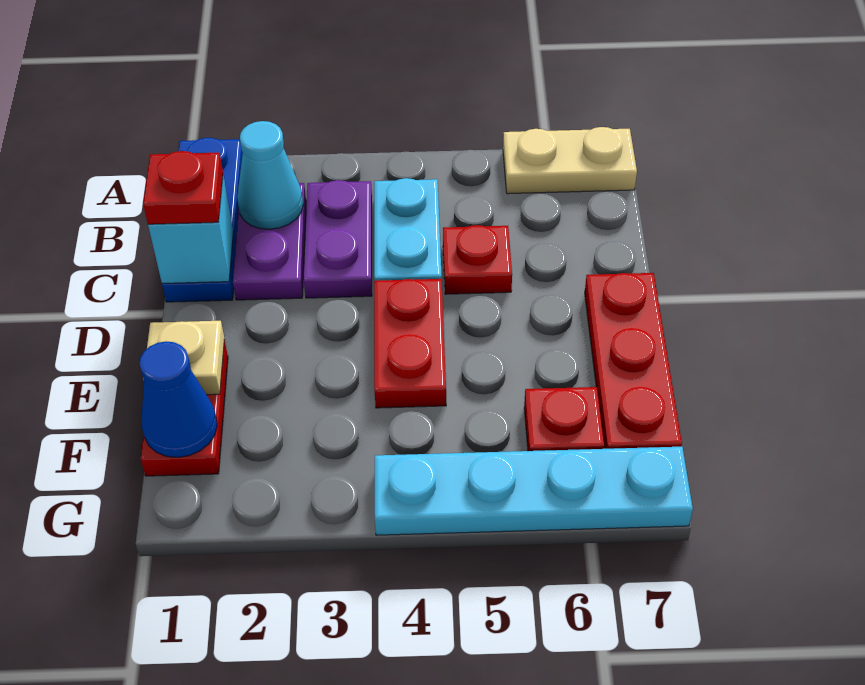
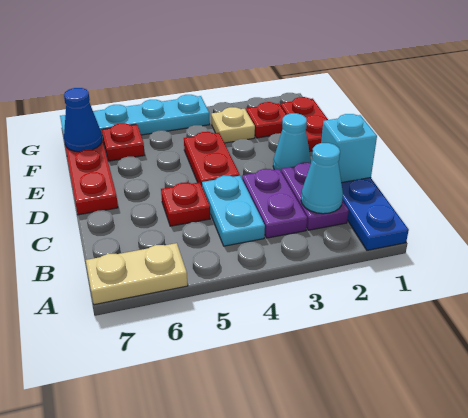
red plate C1 level 3 -> red plate F2 level 1
none -> cyan cone D2 level 1
tan plate E1 level 2 -> tan plate F3 level 1
blue cone F1 level 2 -> blue cone F7 level 2

